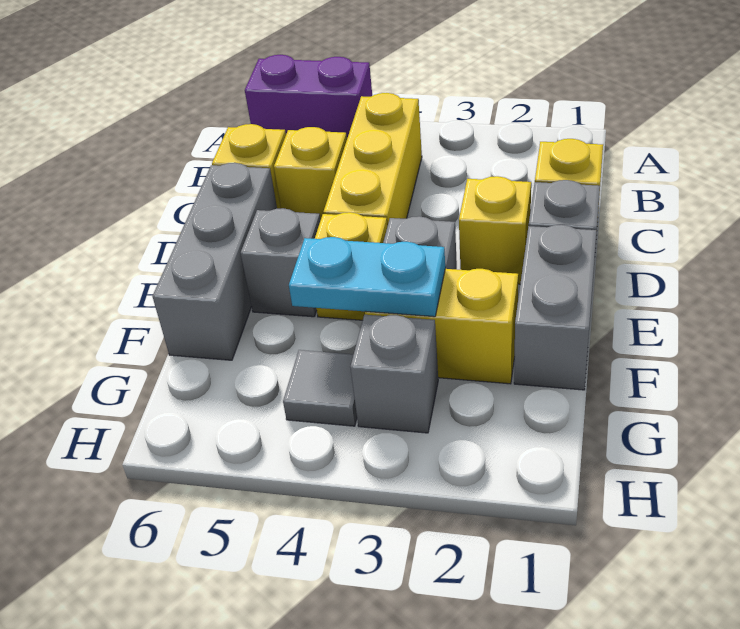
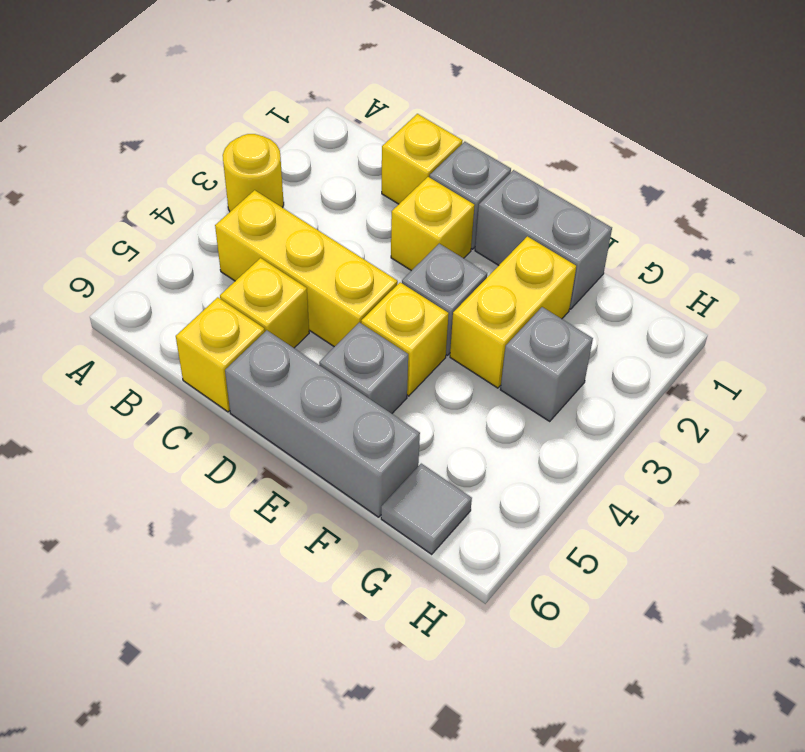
none -> yellow round brick A3 level 1
purple brick A5:A6 level 1 -> none
cyan plate F3:F4 level 2 -> none
grey tile G4 level 1 -> grey tile G6 level 1

